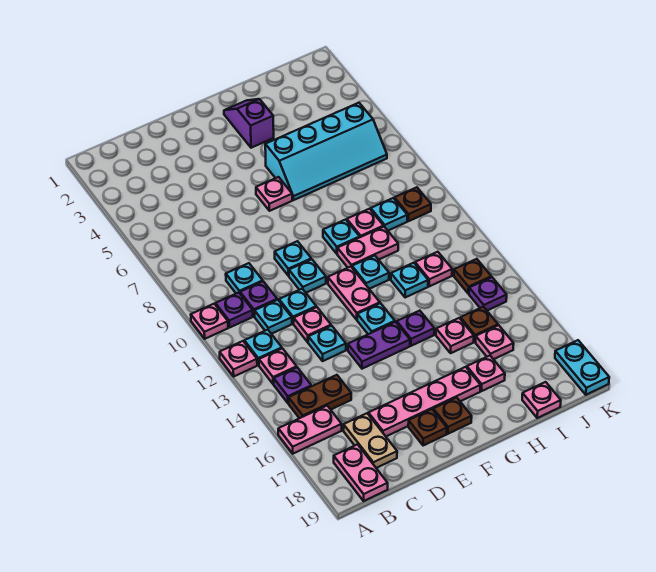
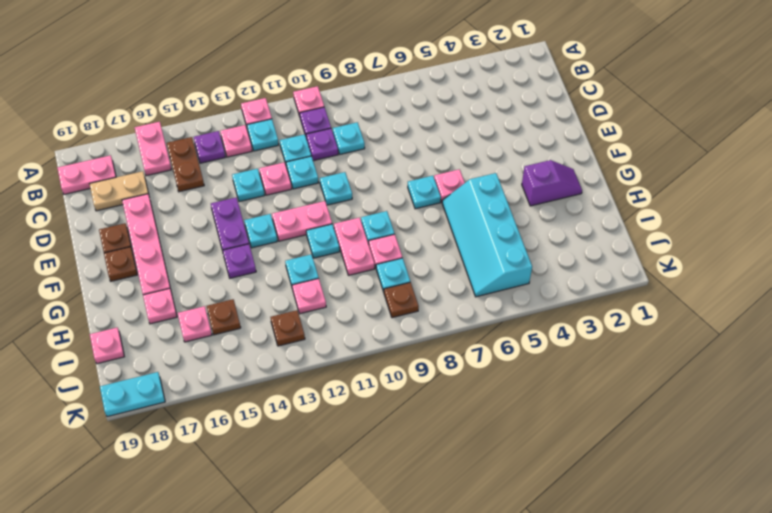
cyan plate E9 level 1 -> cyan plate F7 level 1
pink plate H15 level 1 -> none
purple plate J14 level 1 -> none

